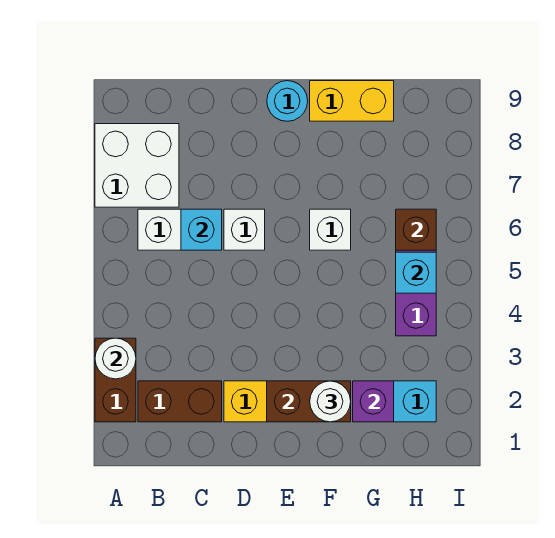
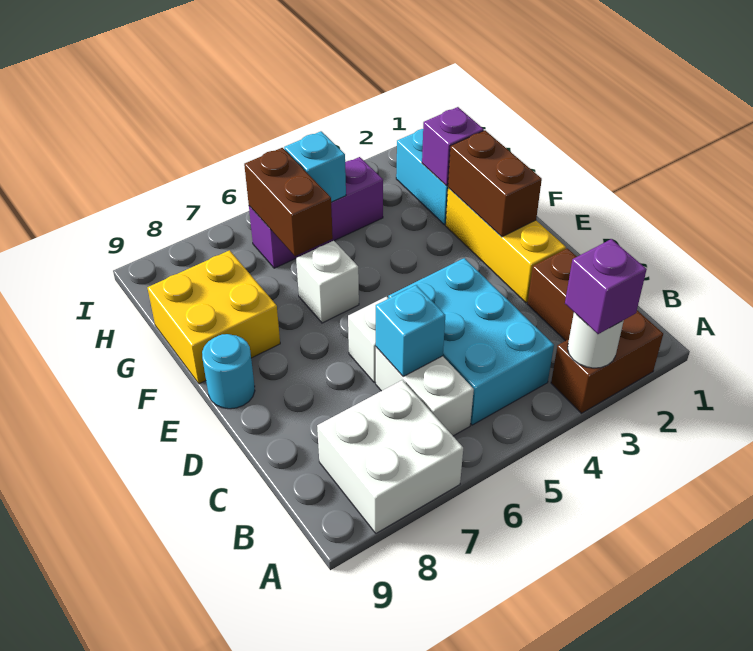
none -> purple brick A3 level 3
none -> cyan brick B4:D5 level 1
white round brick F2 level 3 -> none
yellow brick F9:G9 level 1 -> yellow brick F8:G9 level 1
brown brick H6 level 2 -> brown brick G6:H6 level 2

